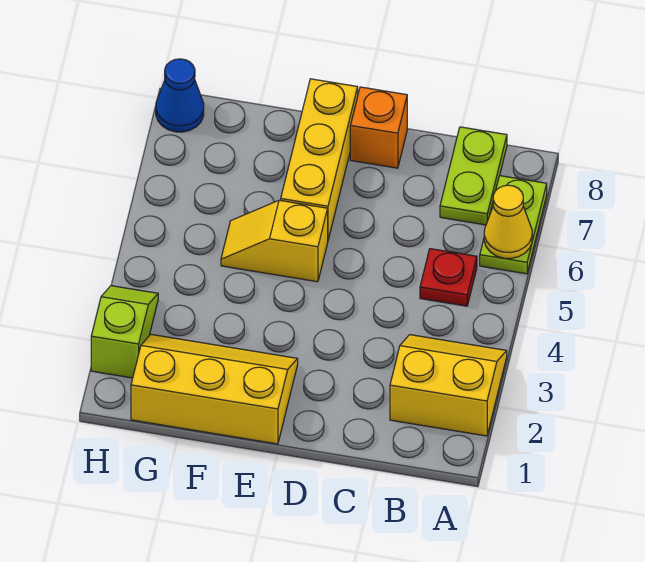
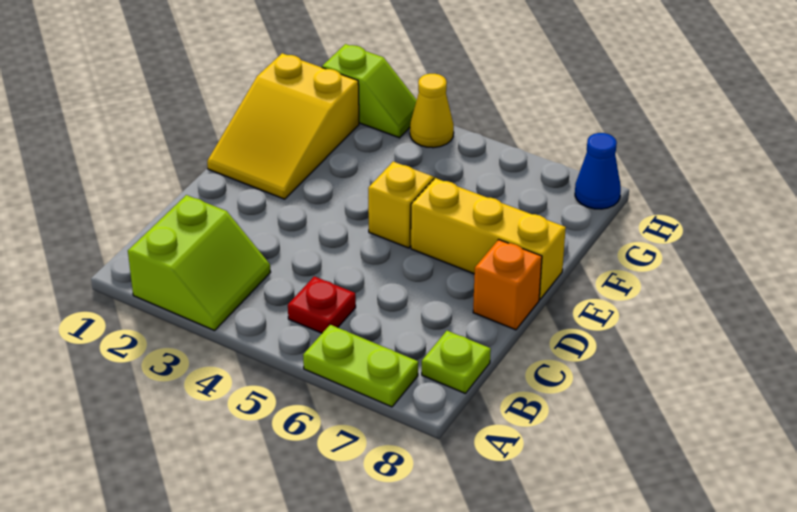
yellow slope A2:B3 level 1 top 2 -> lime slope A2:B3 level 1 top 2
yellow cone A6 level 2 -> yellow cone H4 level 1
lime plate B7:B8 level 1 -> lime plate B8 level 1
yellow slope E1:G2 level 1 top 1 -> yellow slope E1:G2 level 1 top G

